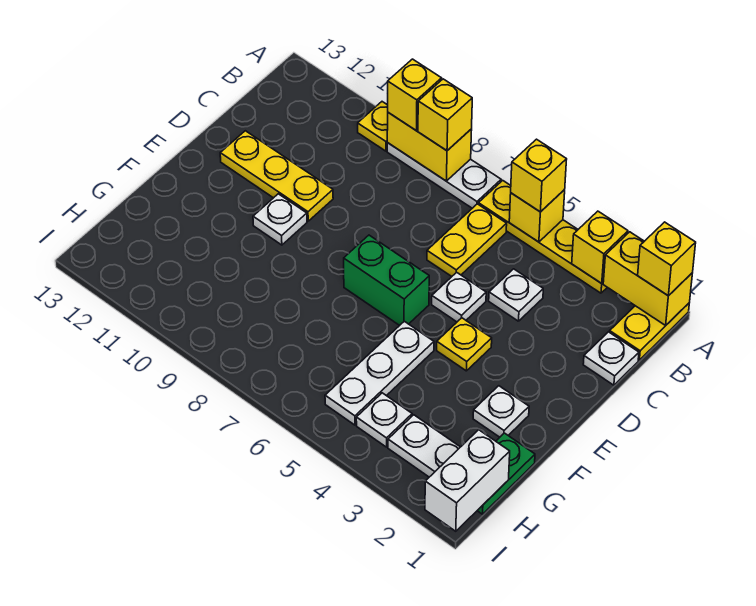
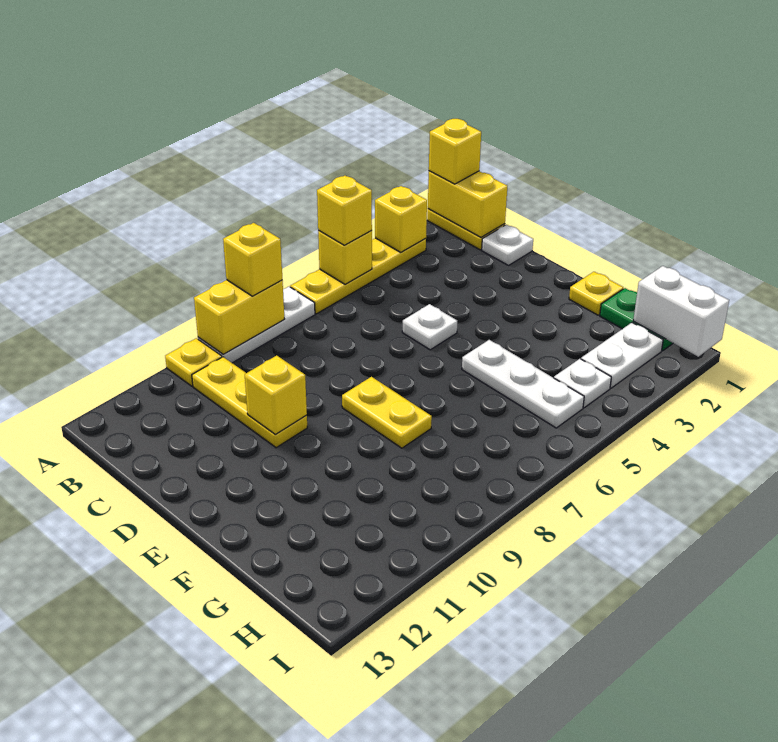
yellow brick A1:A2 level 2 -> yellow brick A1:B1 level 2
yellow brick A9 level 3 -> yellow brick D10 level 2
yellow plate B6:C6 level 1 -> yellow plate E8:F8 level 1
white plate C4 level 1 -> none
yellow plate D10:D12 level 1 -> yellow plate B10:D10 level 1
yellow plate E4 level 1 -> yellow plate F1 level 1
green brick E6:E7 level 1 -> none
white plate E10 level 1 -> none
white plate F2 level 1 -> none

